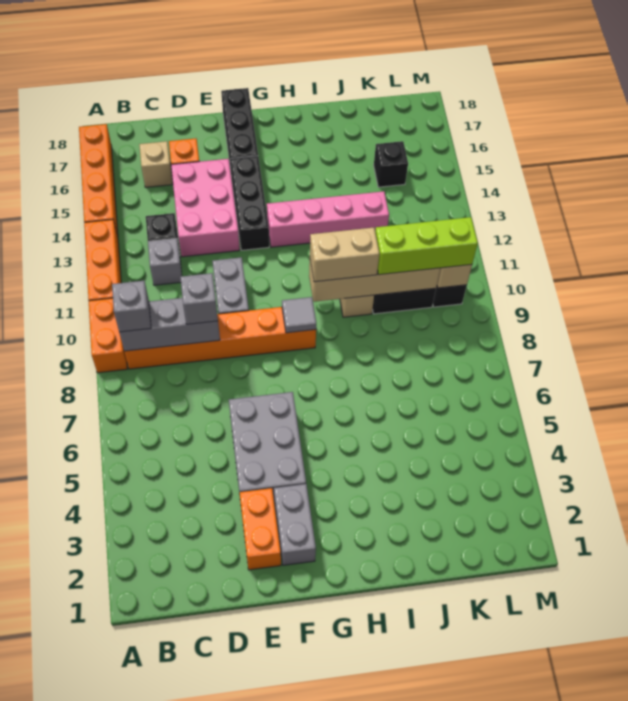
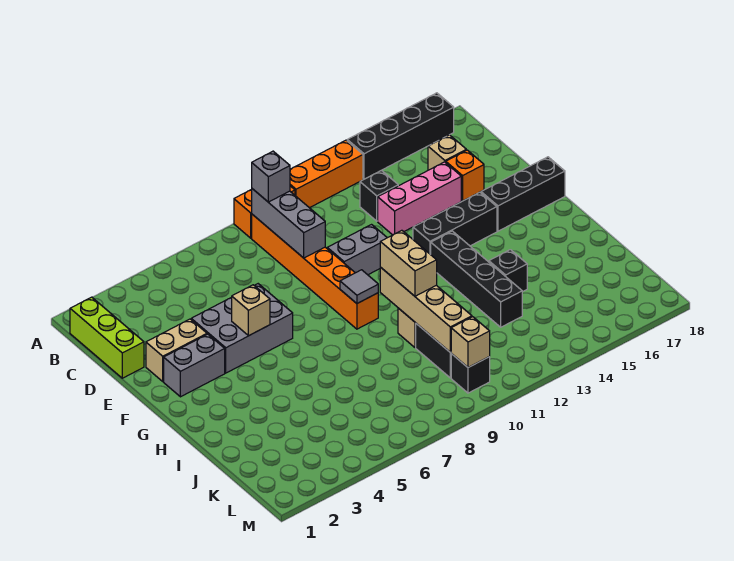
orange brick A14:A17 level 1 -> black brick A14:A17 level 1
grey brick C12 level 1 -> none
grey brick D9 level 3 -> none
pink brick D13:E15 level 1 -> pink brick D13:D15 level 1
orange brick E2:E3 level 1 -> tan brick E2:E3 level 1
none -> tan brick F5 level 2
pink brick G13:J13 level 1 -> black brick G13:J13 level 1
lime brick J10:L10 level 3 -> lime brick B1:D1 level 1
black brick K15 level 1 -> black brick I14 level 1

